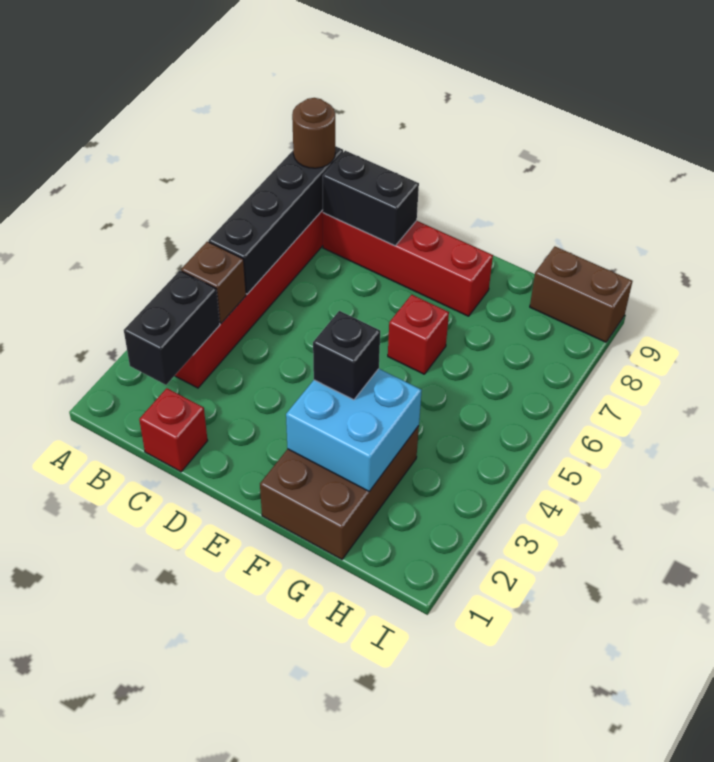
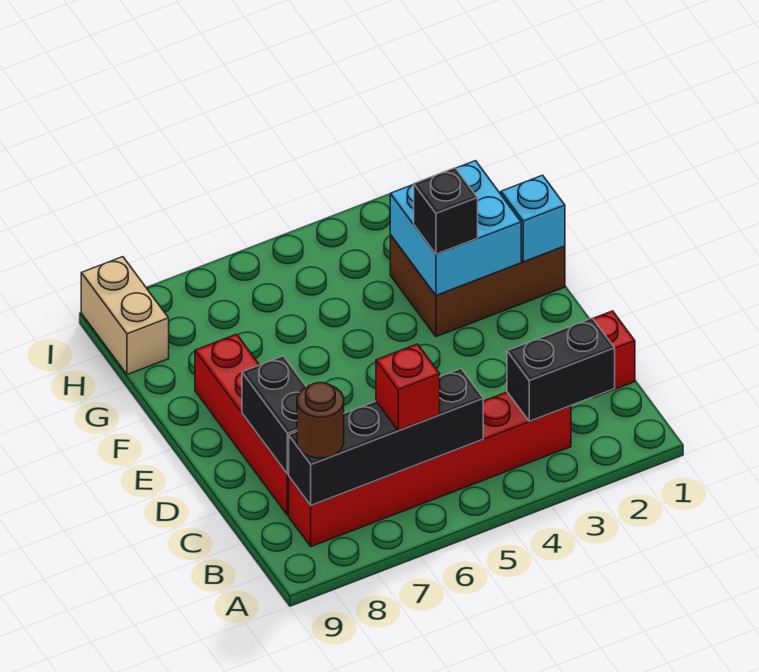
brown brick B4 level 2 -> none
none -> cyan brick F1 level 2
red brick F6 level 1 -> red brick B6 level 3
brown brick H9:I9 level 1 -> tan brick H9:I9 level 1

